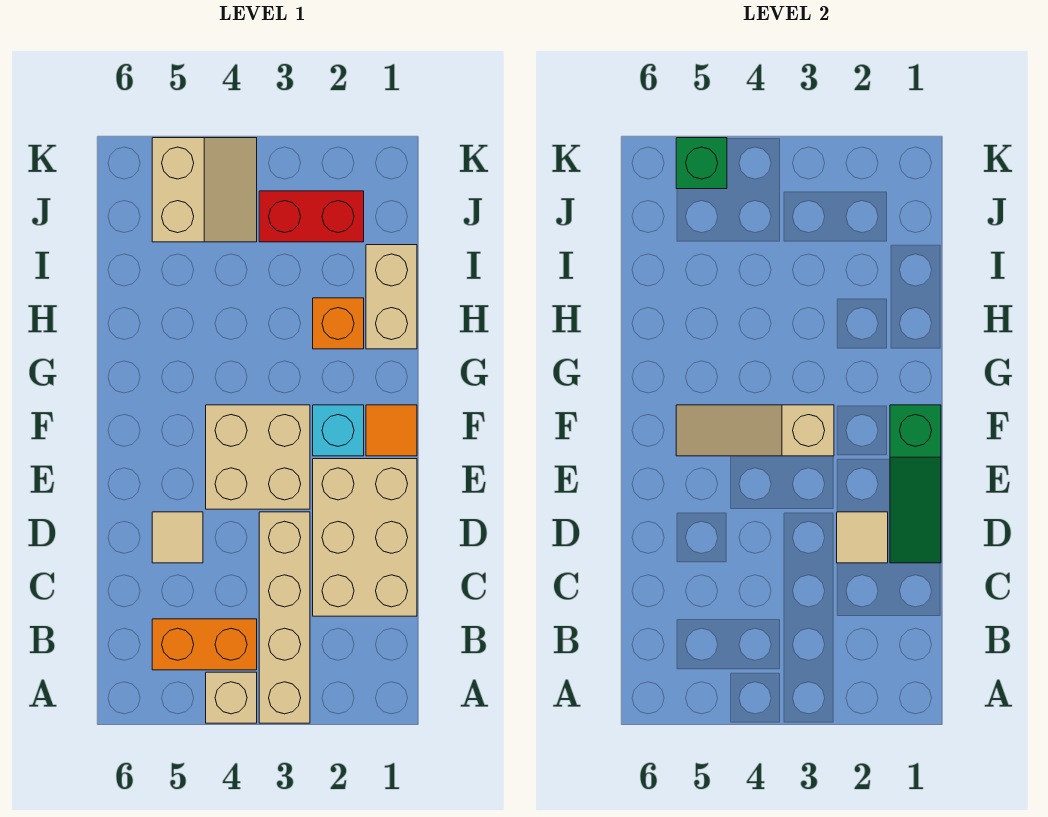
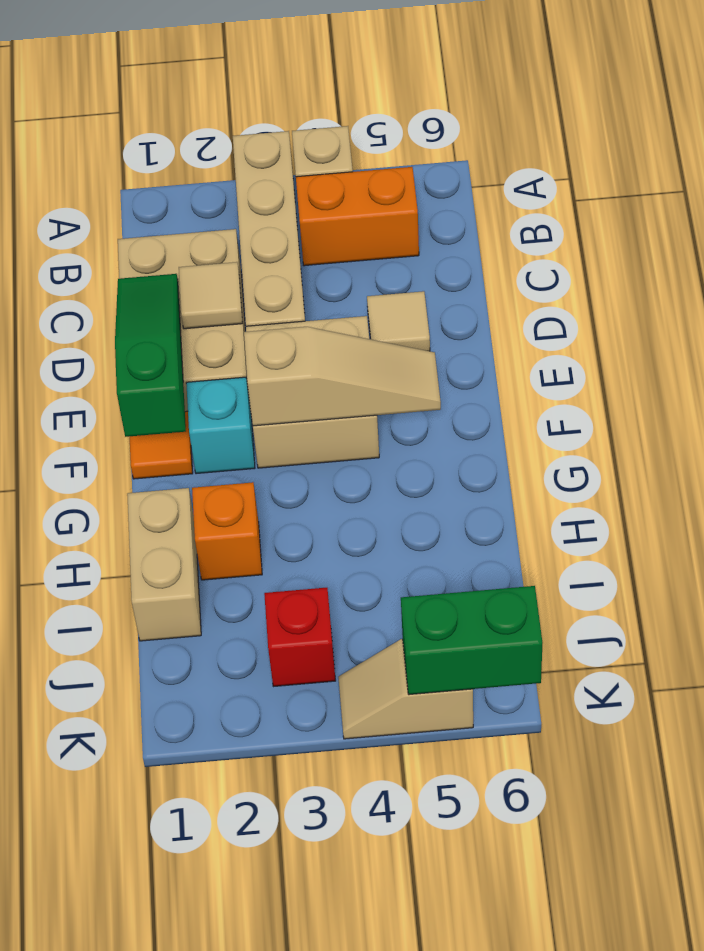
red brick J2:J3 level 1 -> red brick J3 level 1
tan slope J4:K5 level 1 top 5 -> tan slope K4:K5 level 1 top 5
green brick K5 level 2 -> green brick K5:K6 level 2

